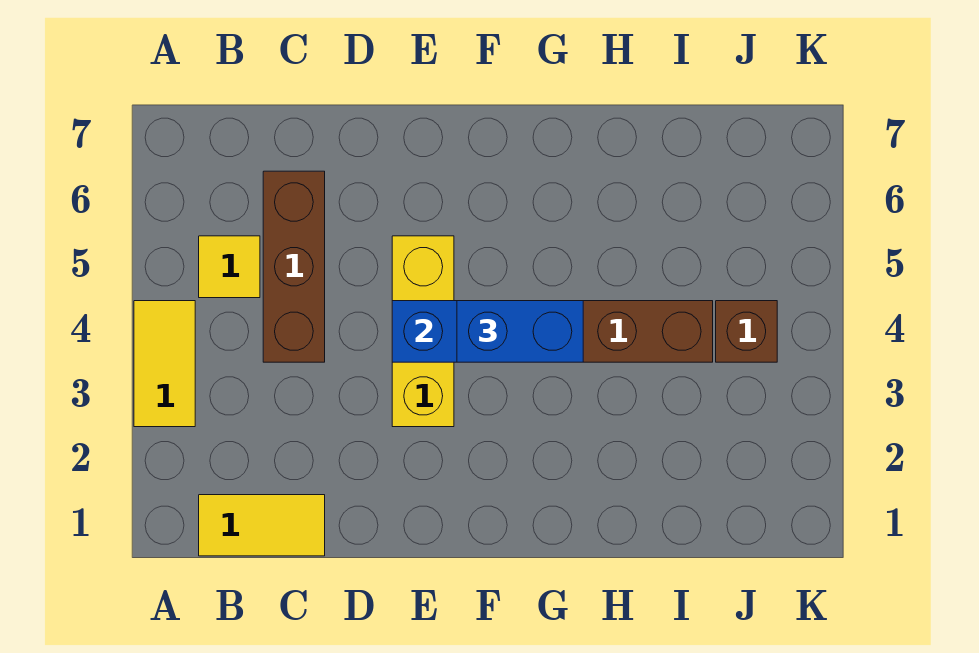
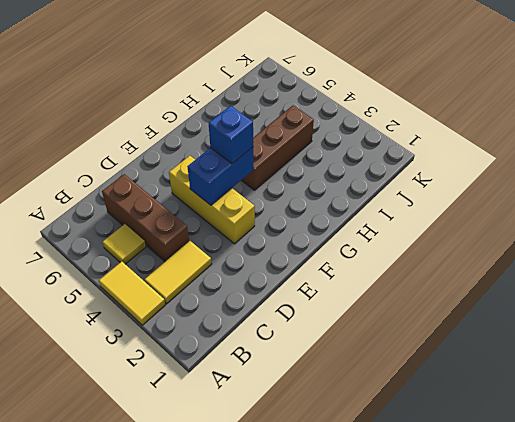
yellow tile B1:C1 level 1 -> yellow tile B3:C3 level 1
blue brick F4:G4 level 3 -> blue brick F4 level 3
brown brick J4 level 1 -> none

